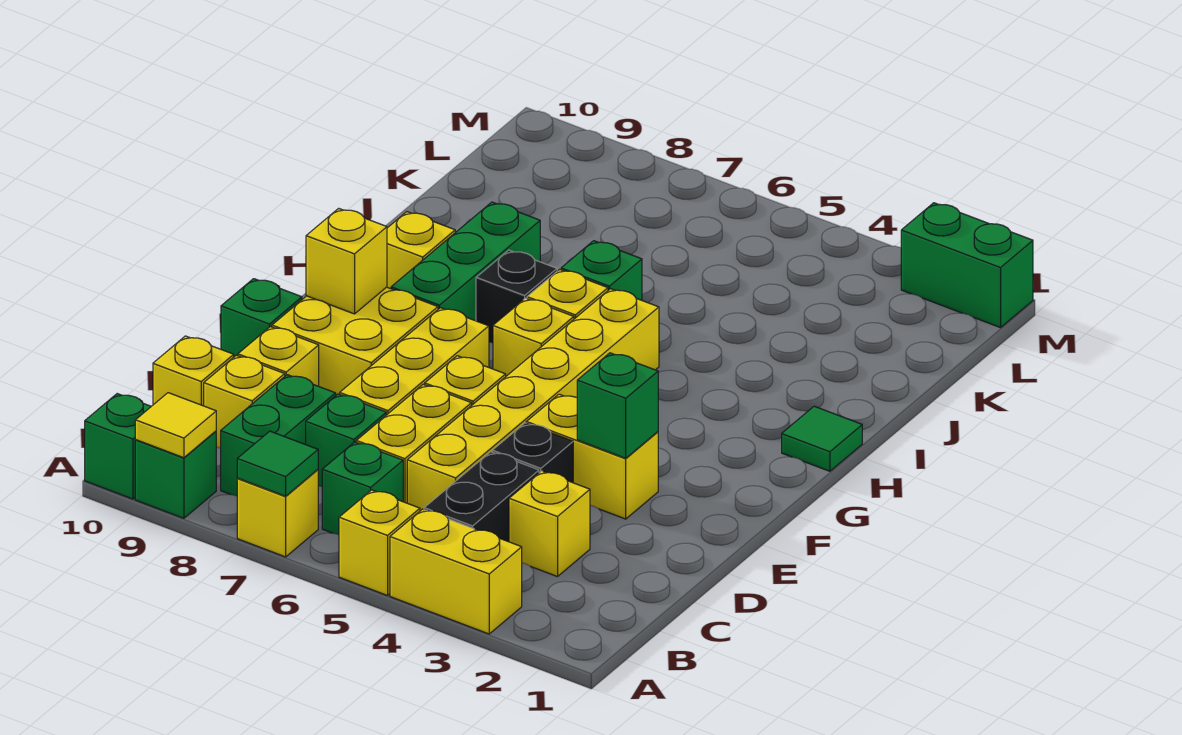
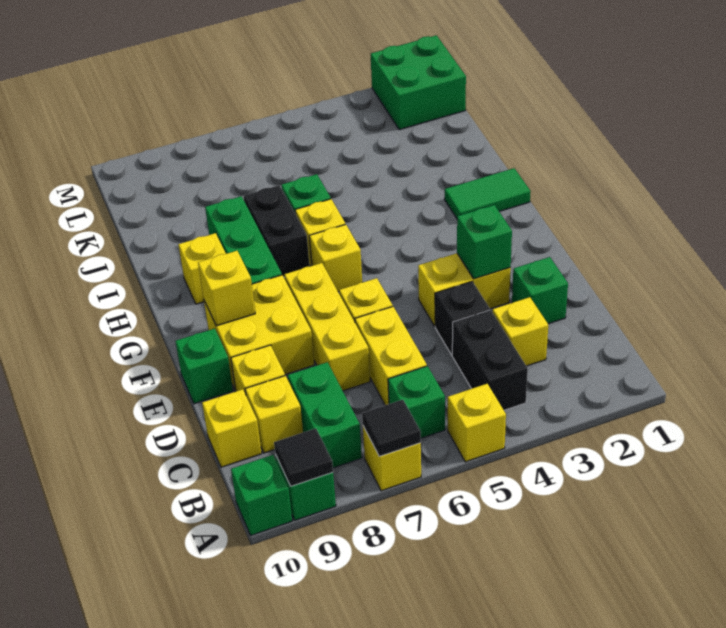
yellow brick A3:A4 level 1 -> none
green tile A7 level 2 -> black tile A7 level 2
yellow tile A9 level 2 -> black tile A9 level 2
yellow brick C5:H5 level 1 -> none
green brick C7 level 1 -> green brick D2 level 1
green tile H1 level 1 -> green tile H1:H2 level 1
black brick H7 level 1 -> black brick H7:I7 level 1
green brick M1:M2 level 1 -> green brick L1:M2 level 1

